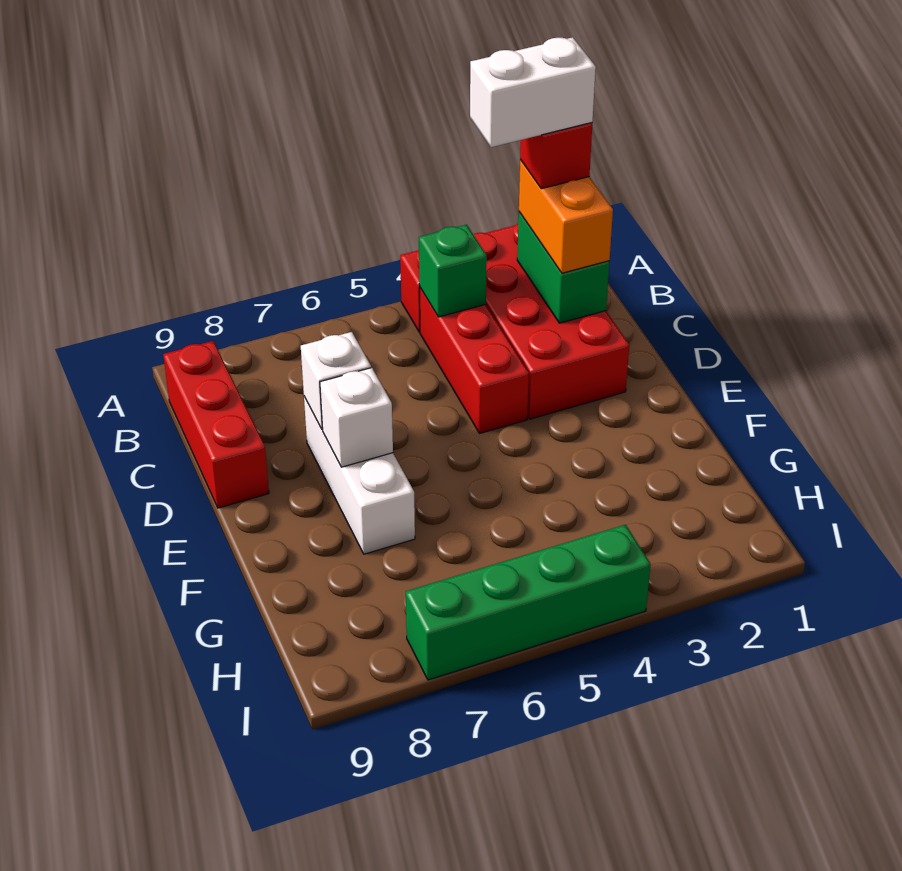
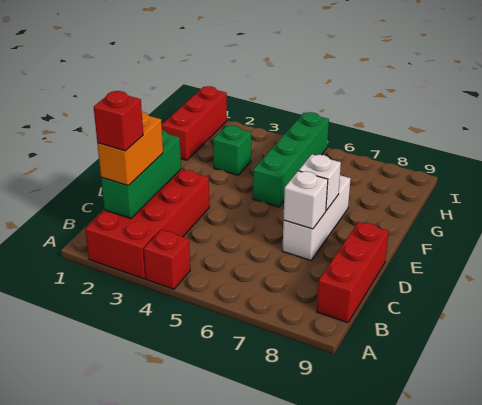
green brick B2:C2 level 2 -> green brick B2:D2 level 2
white brick B2:B3 level 5 -> none
red brick B4:D4 level 1 -> red brick G1:I1 level 1
green brick B4 level 2 -> green brick G3 level 1
green brick I4:I7 level 1 -> green brick F5:I5 level 1

